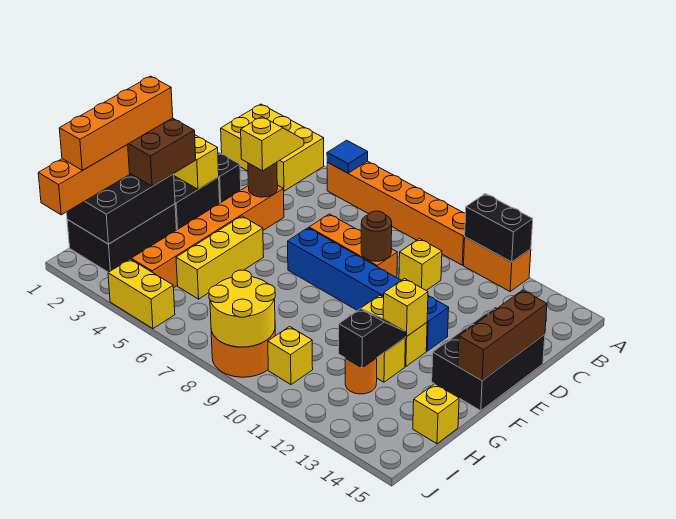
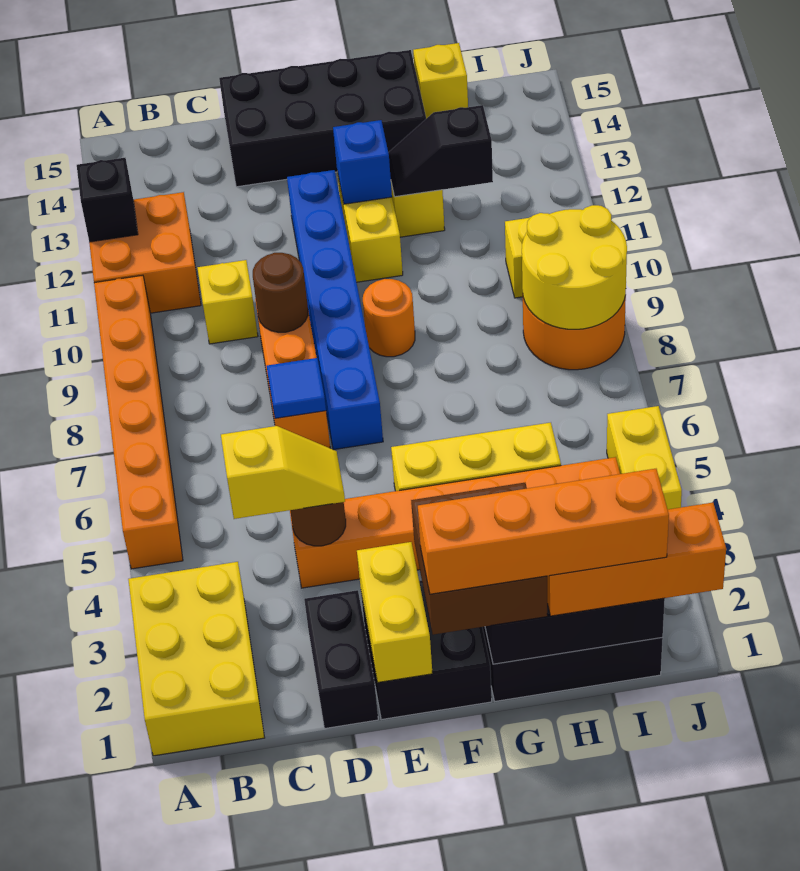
blue tile A5 level 2 -> blue tile D7 level 2
orange brick A11:A12 level 1 -> orange brick A11:B12 level 1
black brick A11:A12 level 2 -> black brick A12 level 2
yellow slope C4:D4 level 3 top D -> yellow slope C4:D4 level 3 top C
black brick D14:F15 level 1 -> black brick D14:G15 level 1
brown brick D15:F15 level 2 -> none
yellow brick F12 level 2 -> blue brick F12 level 2
orange round brick H12 level 1 -> orange round brick F9 level 1

